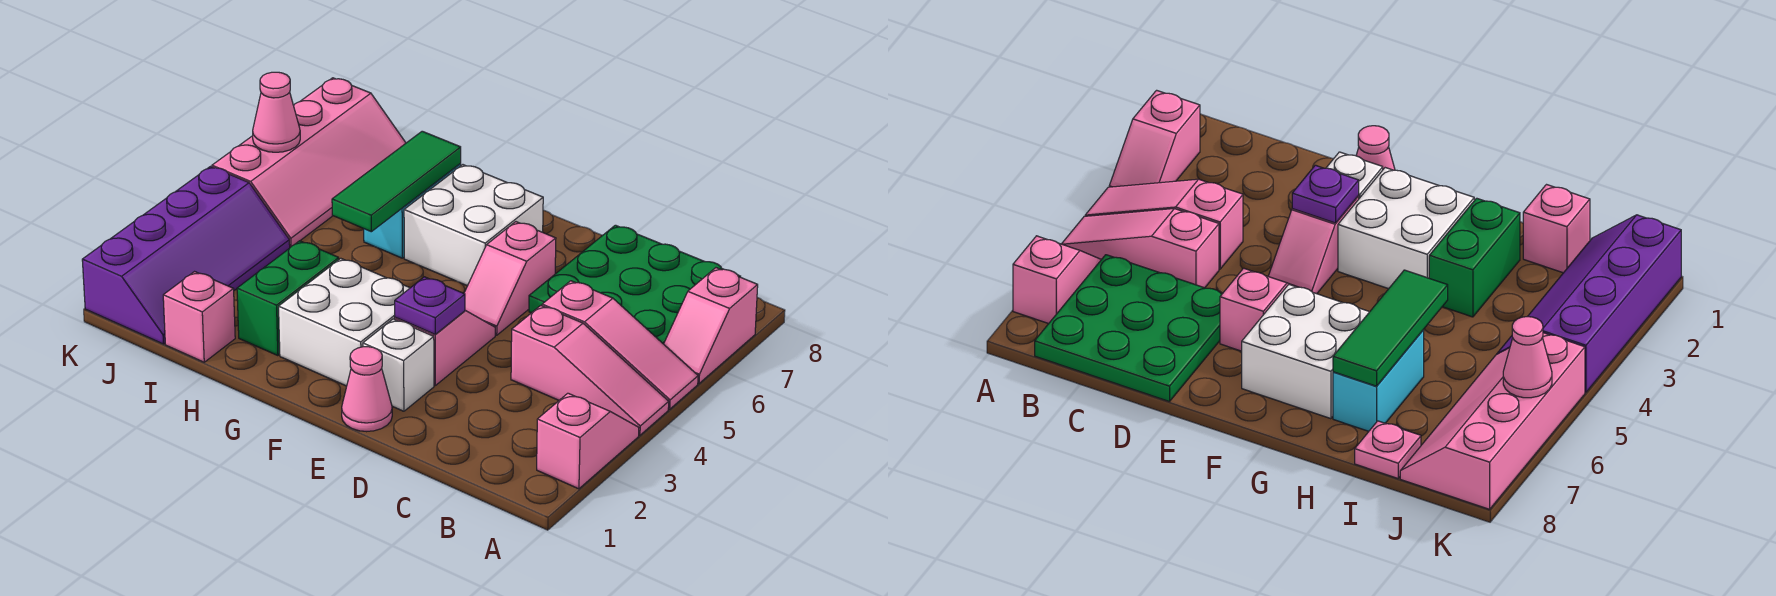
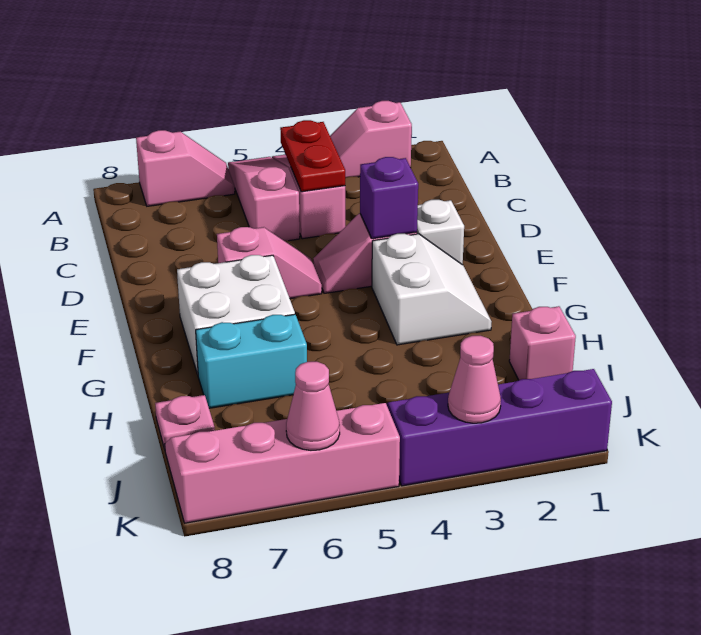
none -> red plate B4:C4 level 2
green plate B6:D8 level 1 -> none
pink cone E1 level 1 -> pink cone K3 level 2
purple plate E3 level 2 -> purple brick E3 level 2
white brick F2:G3 level 1 -> white slope F2:G3 level 1 top 3
green brick H2:H3 level 1 -> none
green tile H5:H7 level 2 -> none

